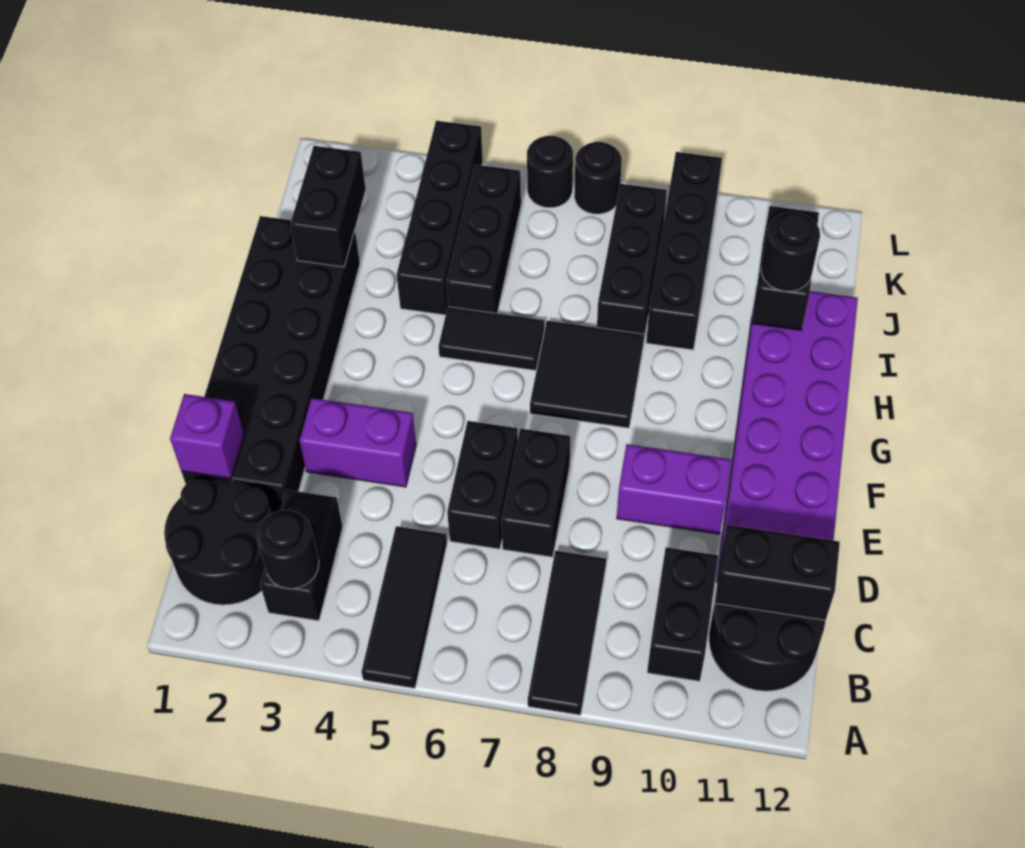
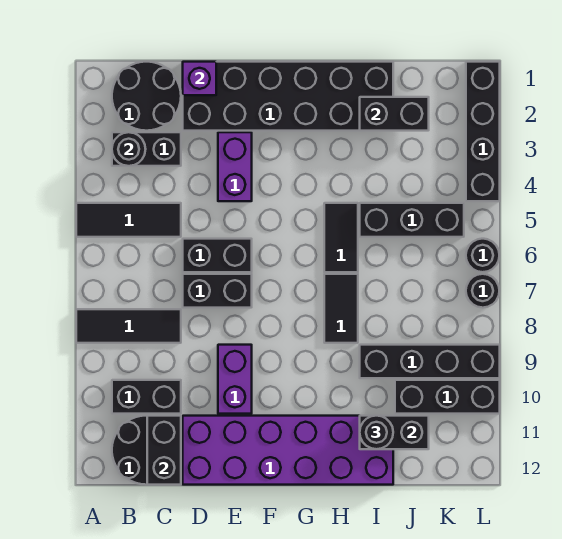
black tile G7:H8 level 1 -> black tile H7:H8 level 1
black brick I4:L4 level 1 -> black brick L1:L4 level 1
black brick I8:K8 level 1 -> black brick J10:L10 level 1

